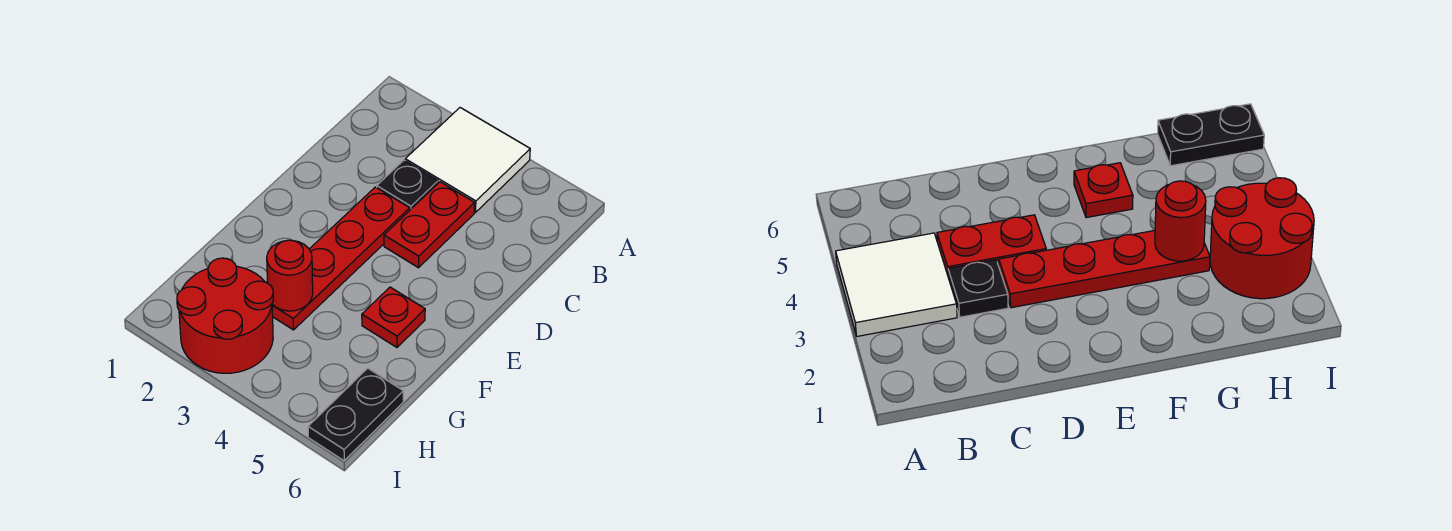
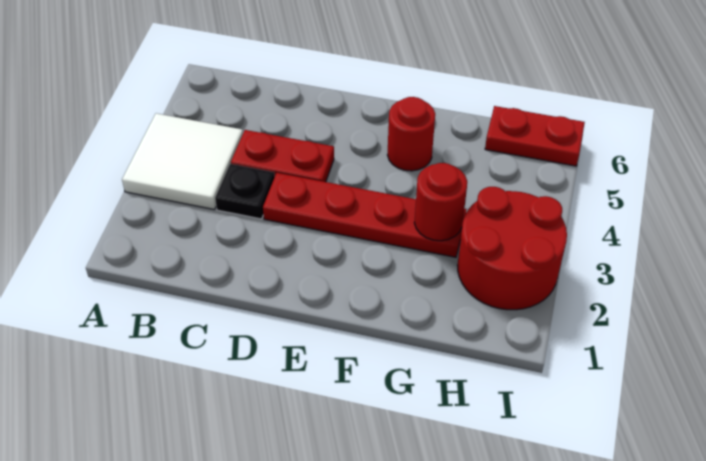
red plate F5 level 1 -> red round brick F5 level 1
black plate H6:I6 level 1 -> red plate H6:I6 level 1

